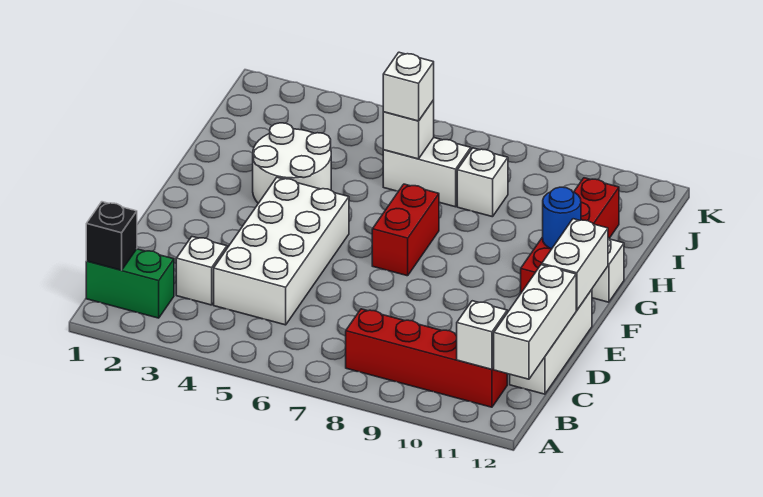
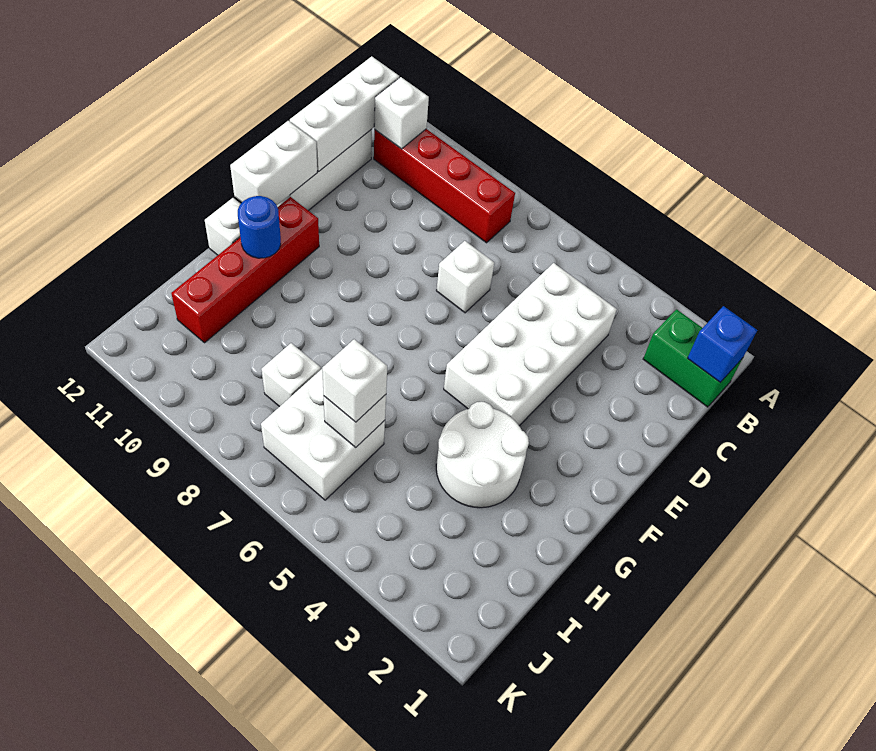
black brick B1 level 2 -> blue brick B1 level 2
white brick C3 level 1 -> white brick D7 level 1
red brick F7:G7 level 1 -> none
white brick I6:I7 level 1 -> white brick I6:J7 level 1

